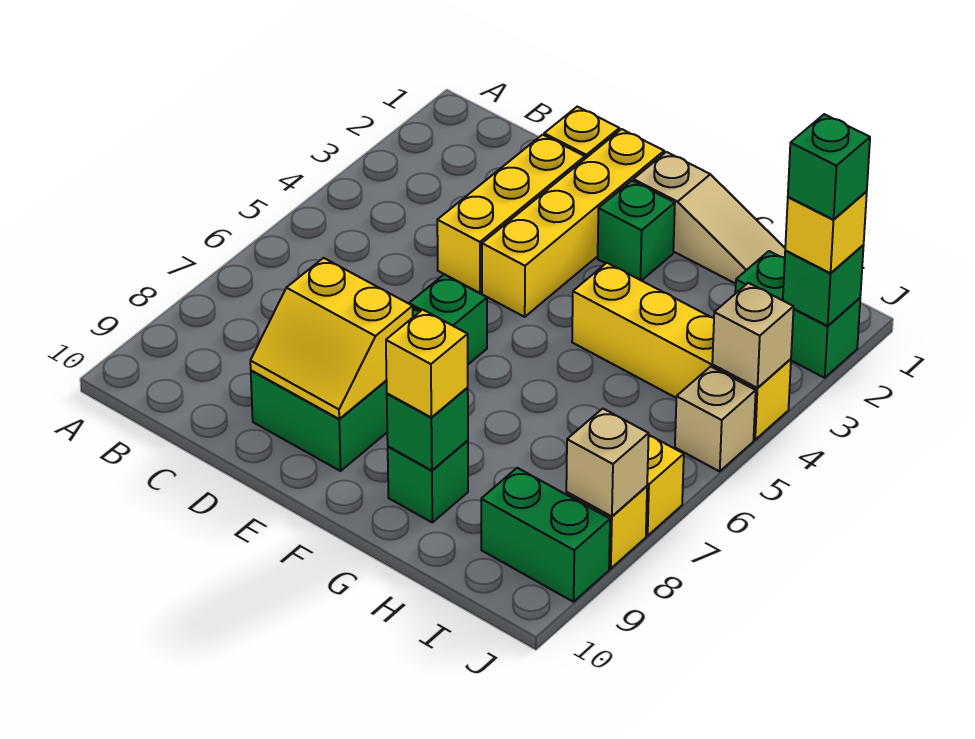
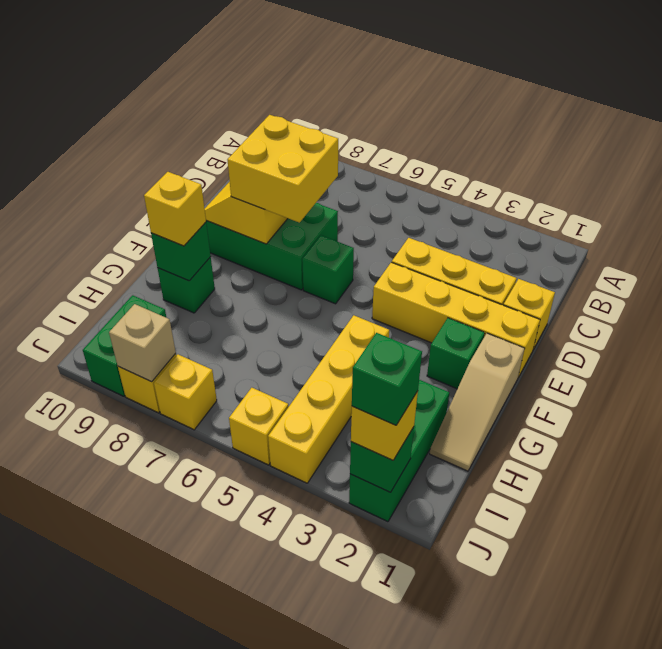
none -> yellow brick D7:E8 level 3
green brick I2:J2 level 1 -> green brick H2:J2 level 1
tan brick J4 level 2 -> none
tan brick J5 level 1 -> yellow brick J5 level 1

